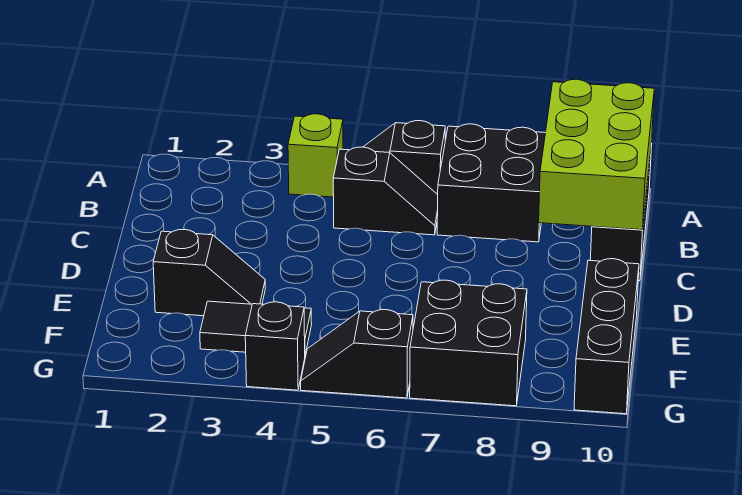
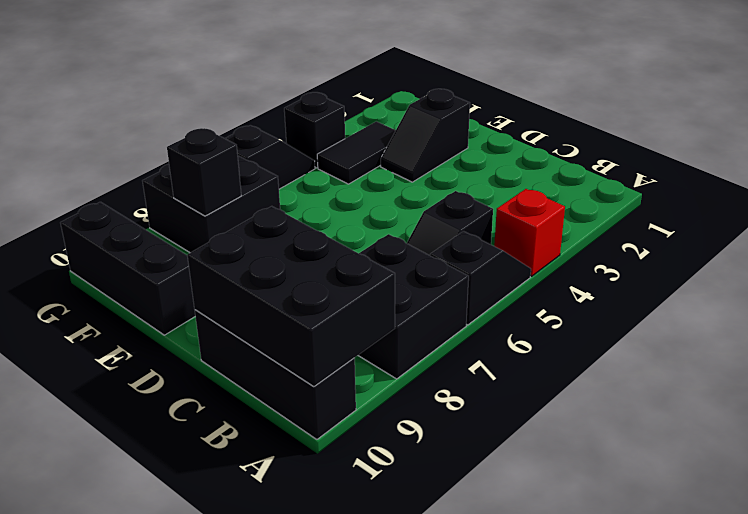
lime brick A4 level 1 -> red brick A4 level 1
lime brick A9:C10 level 2 -> black brick A9:C10 level 2
none -> black brick F8 level 2

